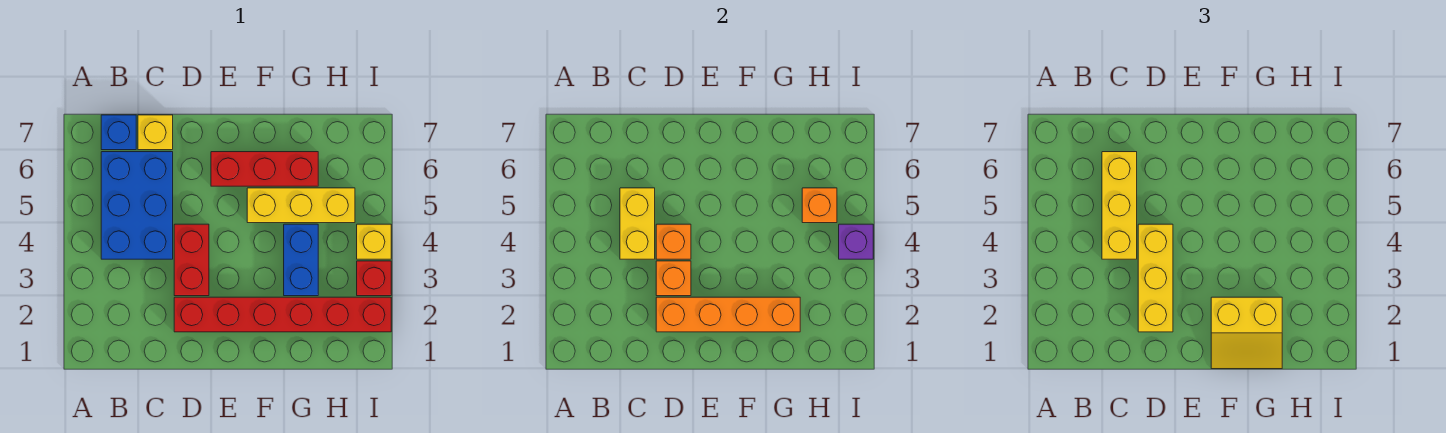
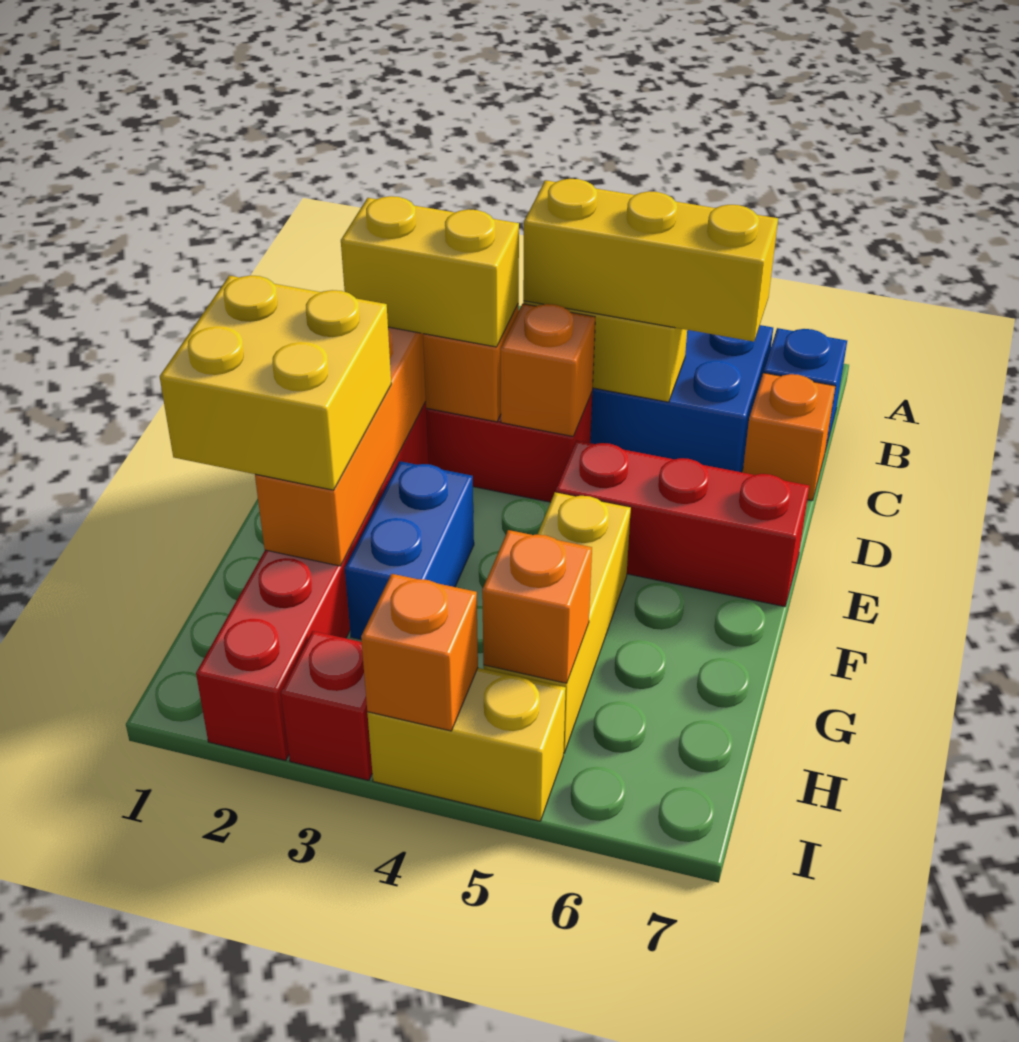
yellow brick C7 level 1 -> orange brick C7 level 1
yellow brick D2:D4 level 3 -> yellow brick D2:D3 level 3
red brick E6:G6 level 1 -> red brick E5:E7 level 1
yellow slope F1:G2 level 3 top 2 -> yellow brick F1:G2 level 3
blue brick G3:G4 level 1 -> blue brick F3:G3 level 1
yellow brick I4 level 1 -> yellow brick I4:I5 level 1
purple brick I4 level 2 -> orange brick I4 level 2

